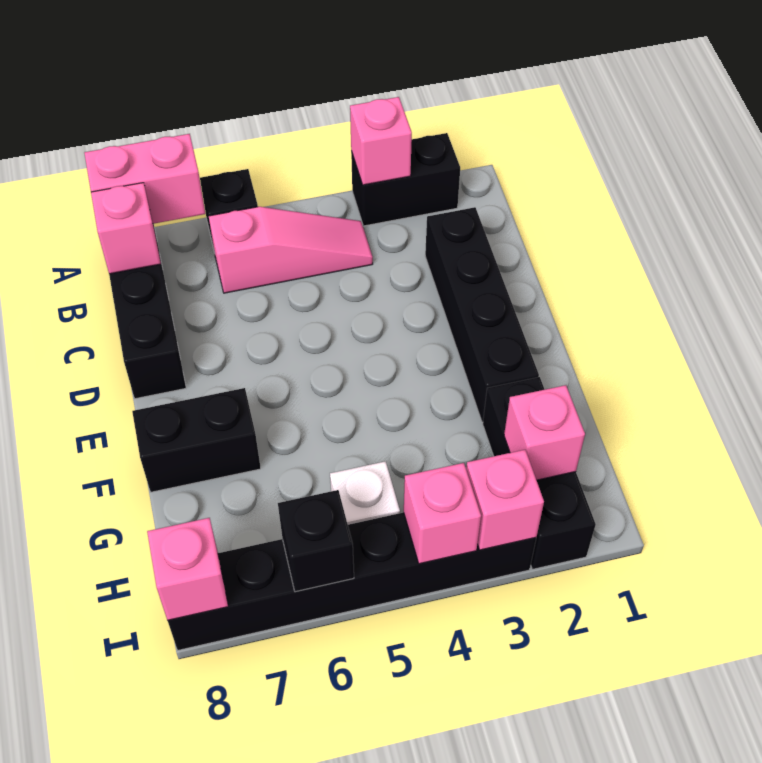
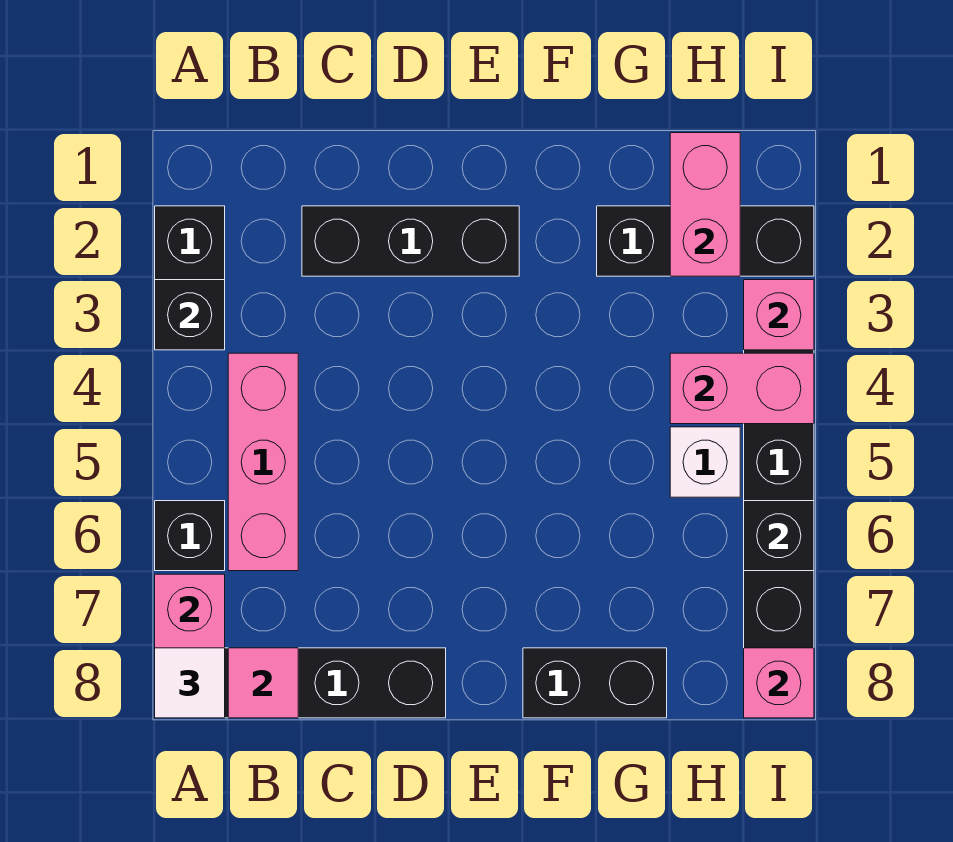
pink brick A3 level 2 -> black brick A3 level 2
none -> white tile A8 level 3
pink slope B4:B6 level 1 top 6 -> pink brick B4:B6 level 1
pink brick B8 level 2 -> pink tile B8 level 2
black brick C2:F2 level 1 -> black brick C2:E2 level 1
black brick F7:F8 level 1 -> black brick F8:G8 level 1
pink brick H2 level 2 -> pink brick H1:H2 level 2
pink brick I4 level 2 -> pink brick H4:I4 level 2

